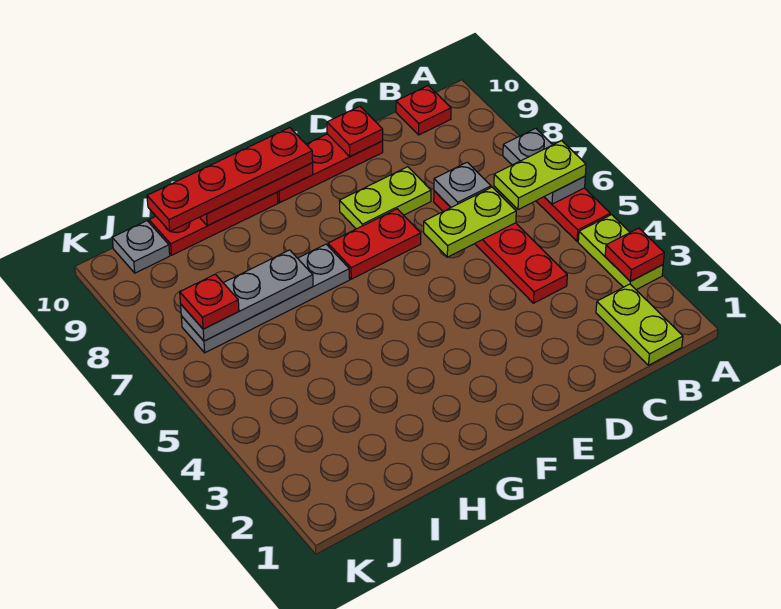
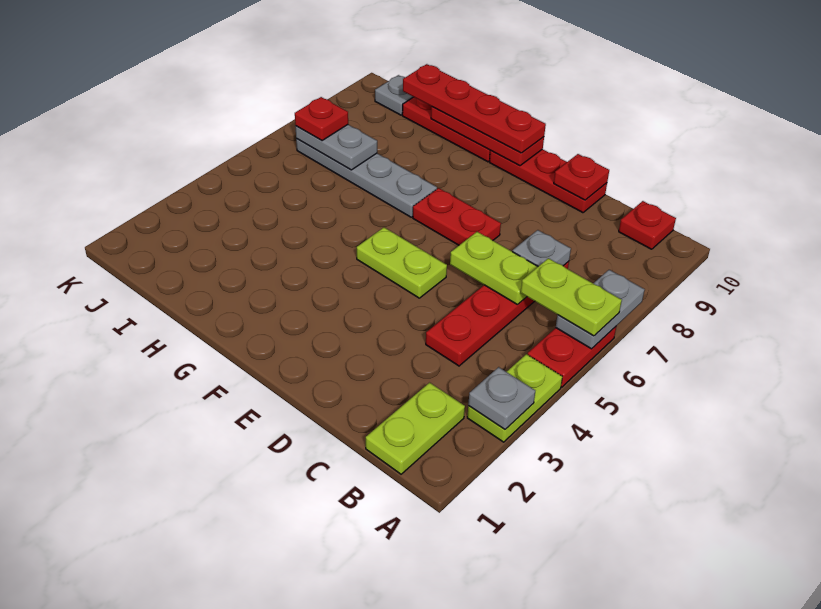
red plate A3 level 2 -> grey plate A3 level 2
lime plate D8:E8 level 1 -> lime plate E5:F5 level 1
grey plate H7:J7 level 2 -> grey plate I7:J7 level 2

